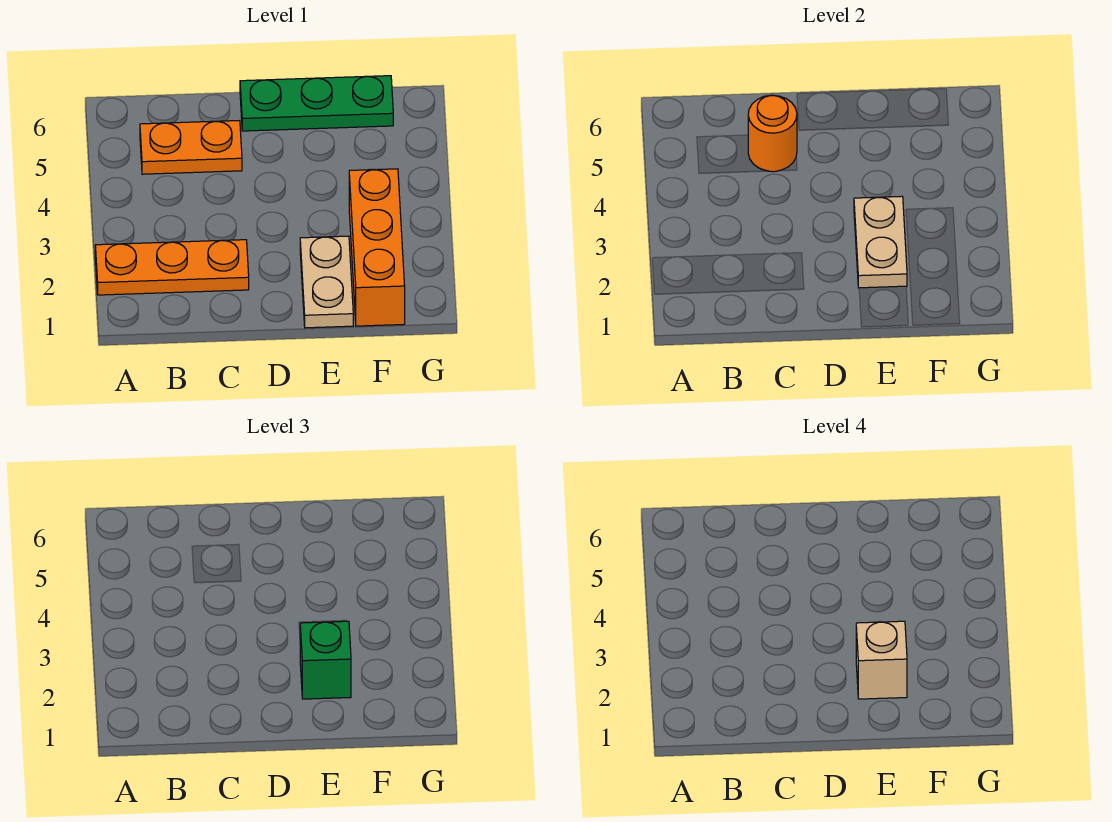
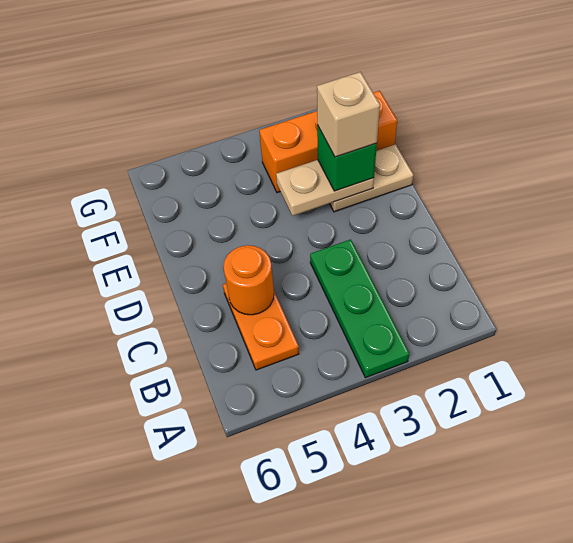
orange plate A2:C2 level 1 -> none
green plate D6:F6 level 1 -> green plate A3:C3 level 1

